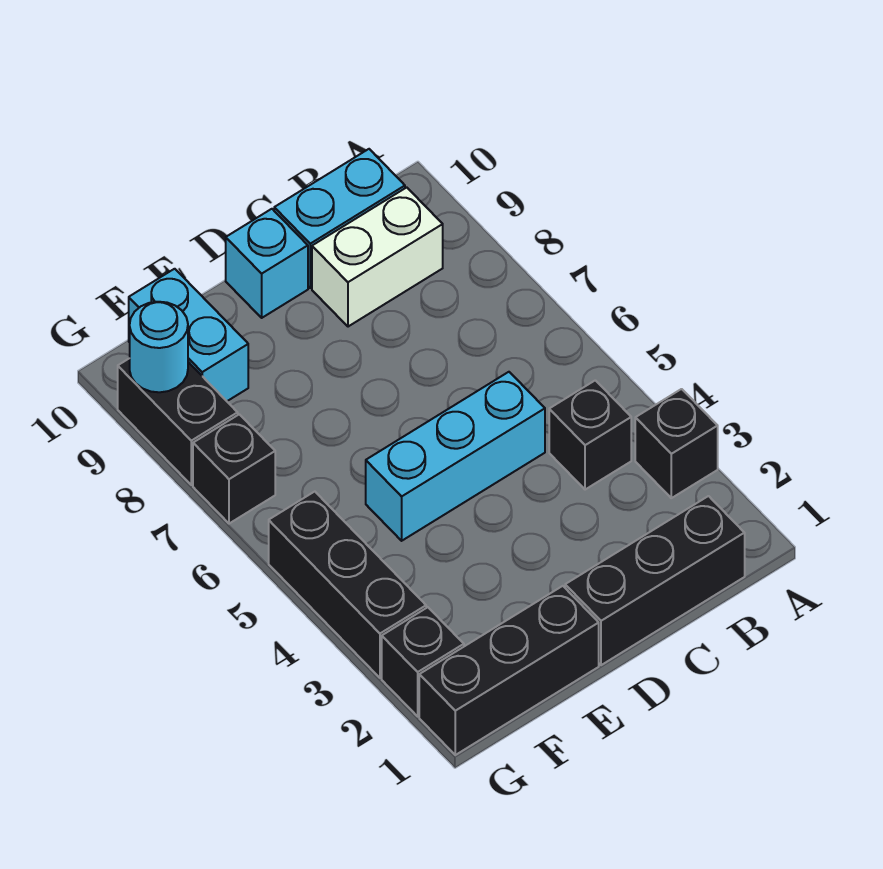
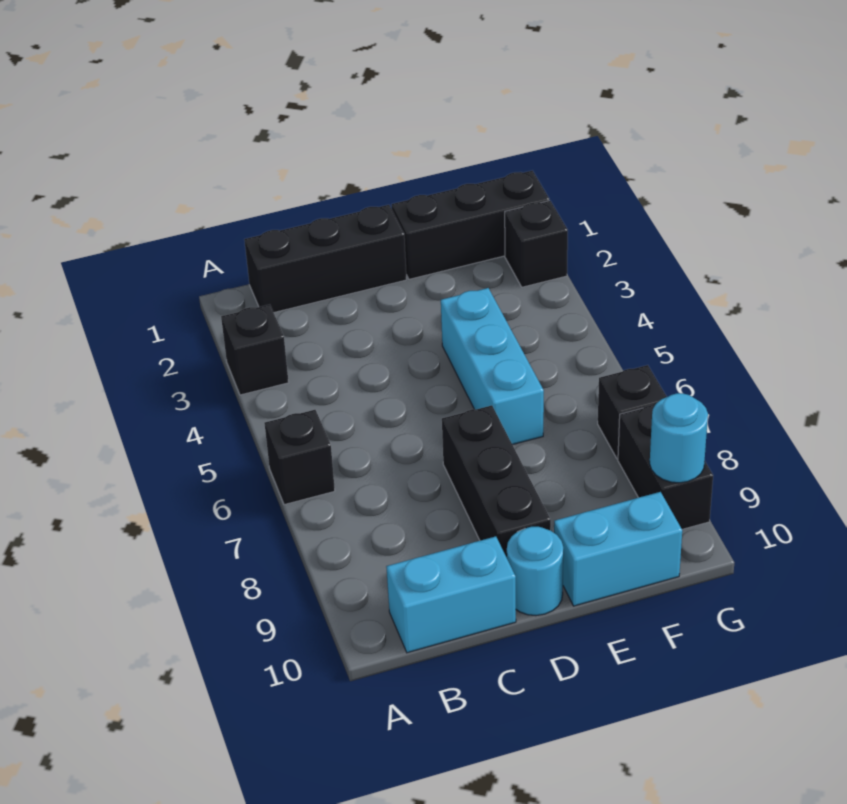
black brick B4 level 1 -> black brick A6 level 1
white brick B9:C9 level 1 -> none
cyan brick C5:E5 level 1 -> cyan brick E4:E6 level 1
cyan brick D10 level 1 -> cyan round brick D10 level 1
cyan brick F9:F10 level 1 -> cyan brick E10:F10 level 1
black brick G3:G5 level 1 -> black brick D7:D9 level 1

